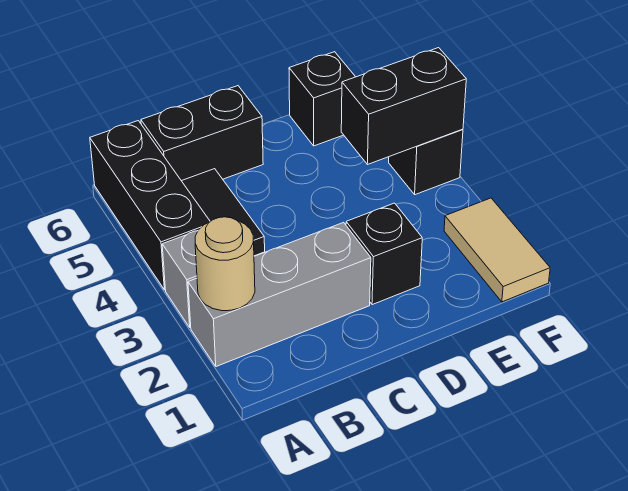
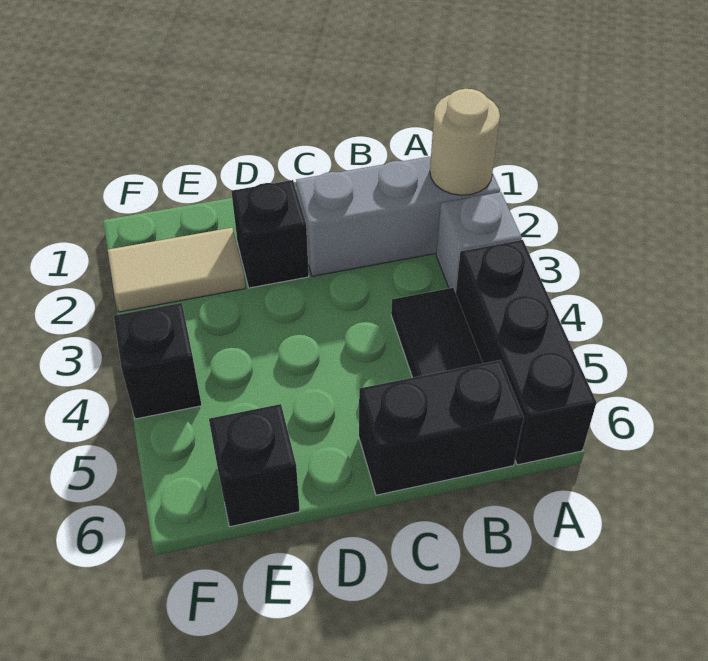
black brick E4:F4 level 2 -> none
tan tile F1:F2 level 1 -> tan tile E2:F2 level 1

